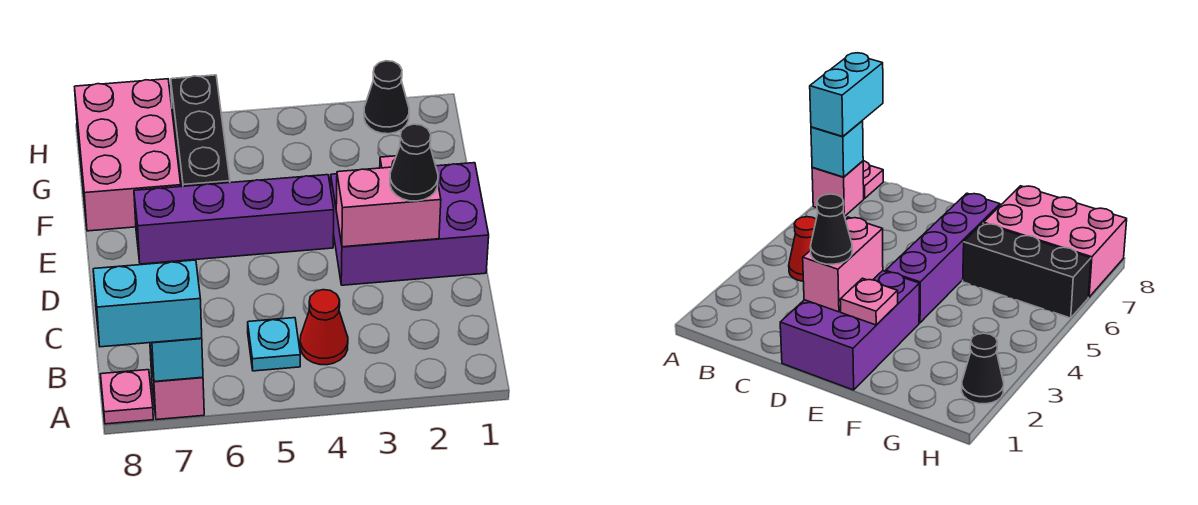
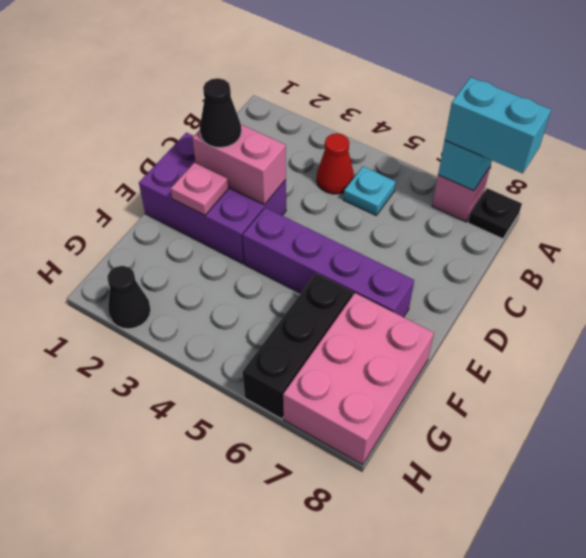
pink plate A8 level 1 -> black plate A8 level 1

